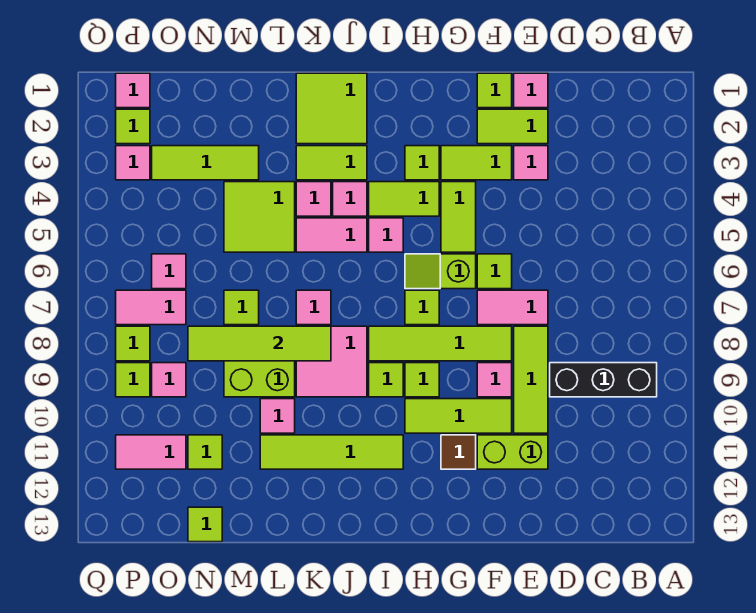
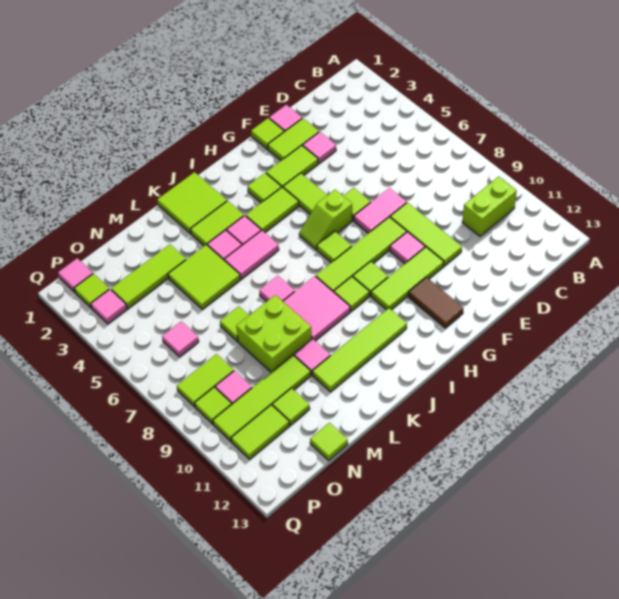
black brick B9:D9 level 1 -> none
lime brick E11:F11 level 1 -> lime brick B10:C10 level 1
brown tile G11 level 1 -> brown tile G11:G12 level 1
pink tile I5 level 1 -> none
lime tile K8:N8 level 2 -> lime tile M10:P10 level 1
pink tile O7:P7 level 1 -> none
pink tile O11:P11 level 1 -> lime tile O11:P11 level 1
lime tile P8 level 1 -> lime tile O8:P8 level 1

